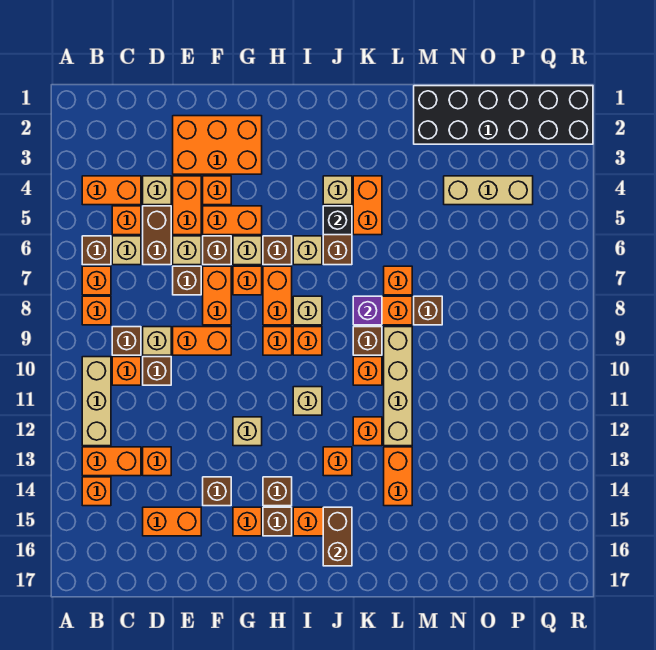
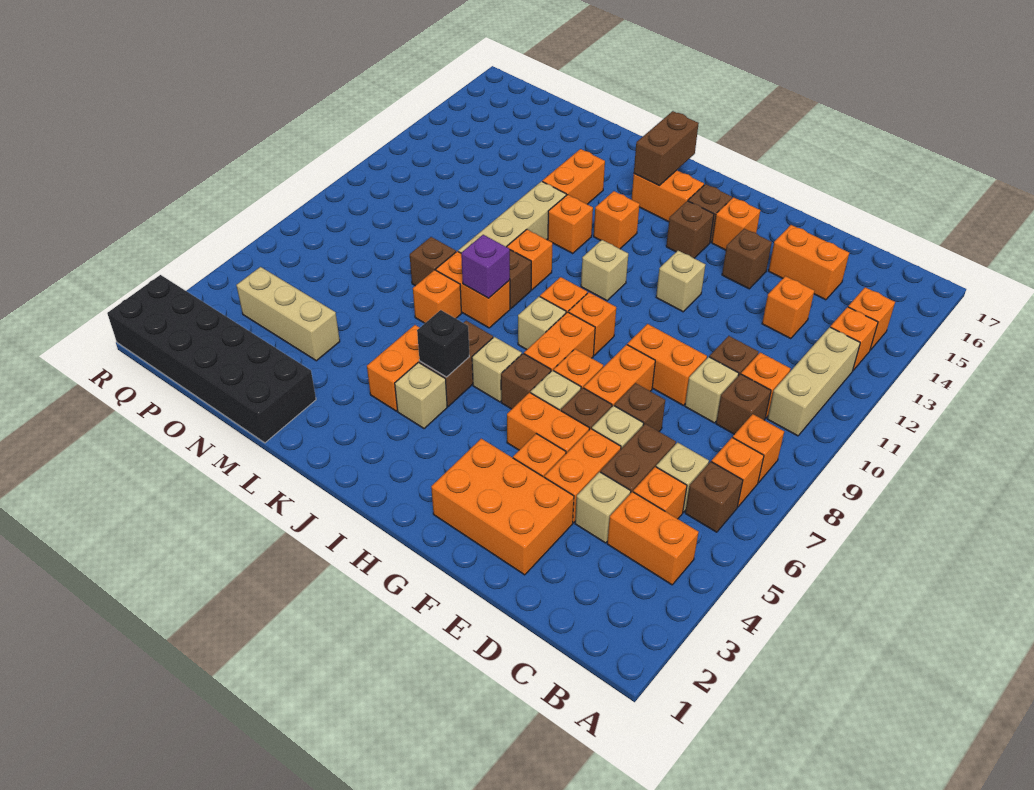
orange brick B13:C13 level 1 -> orange brick B13 level 1

